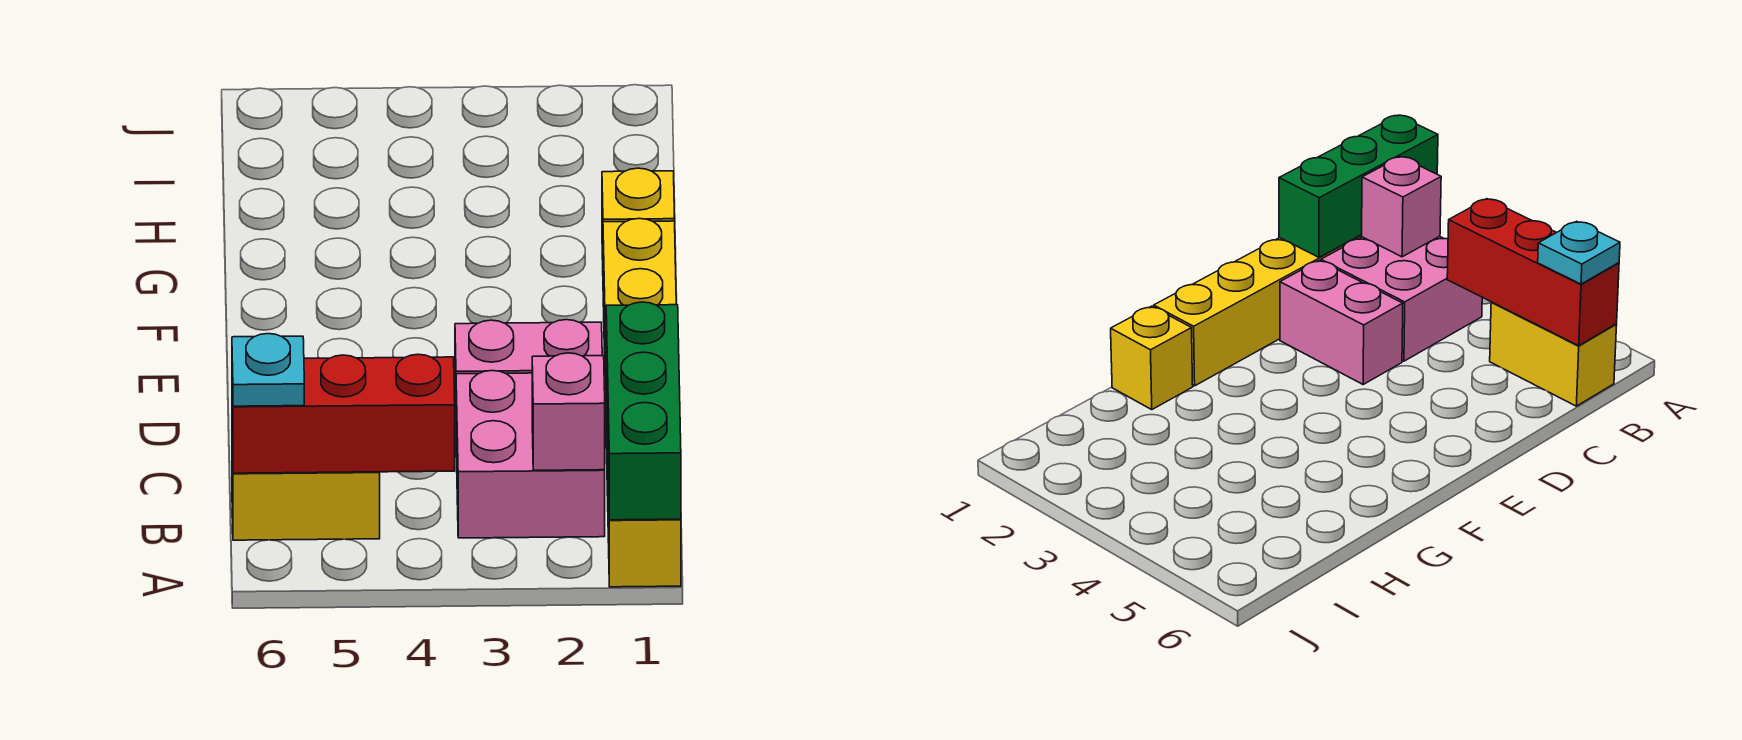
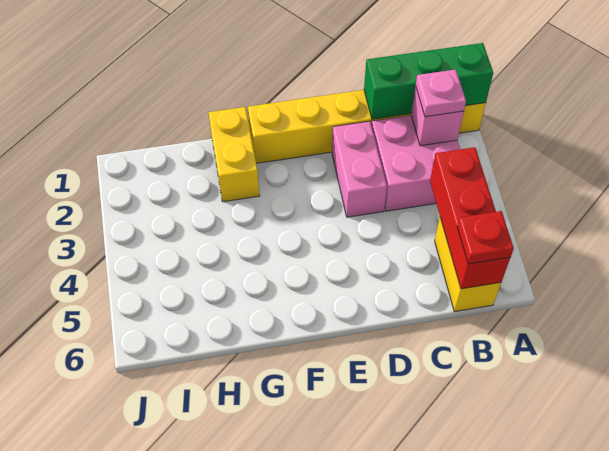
none -> pink plate B2 level 3
cyan plate B6 level 3 -> red plate B6 level 3
yellow brick G1 level 1 -> yellow brick G1:G2 level 1

